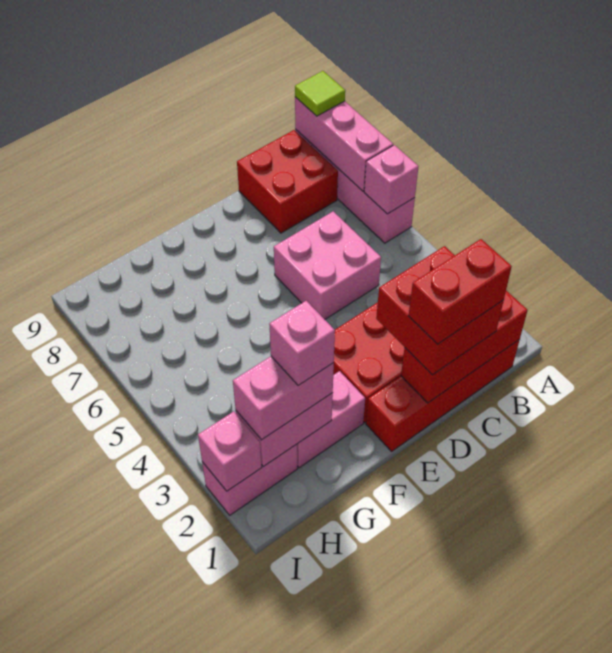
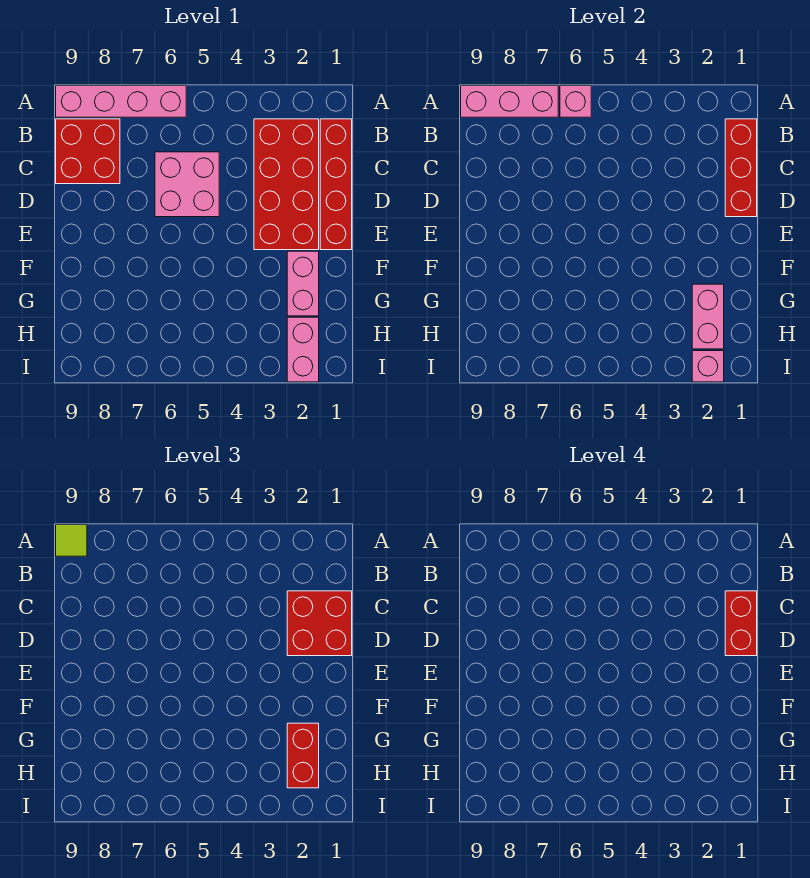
pink brick G2:H2 level 3 -> red brick G2:H2 level 3
pink brick G2 level 4 -> none

